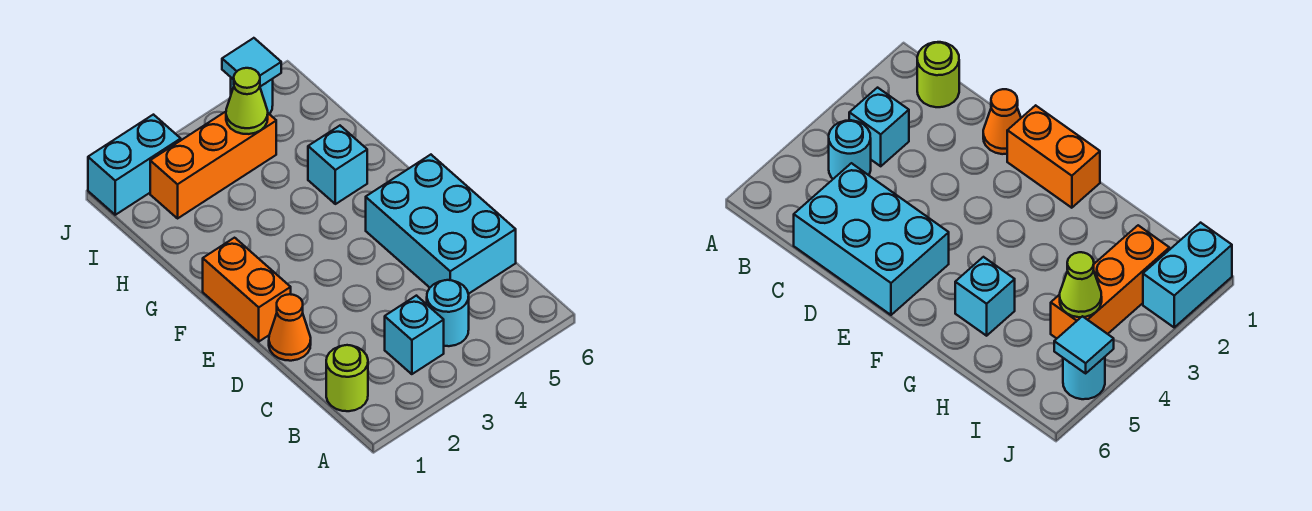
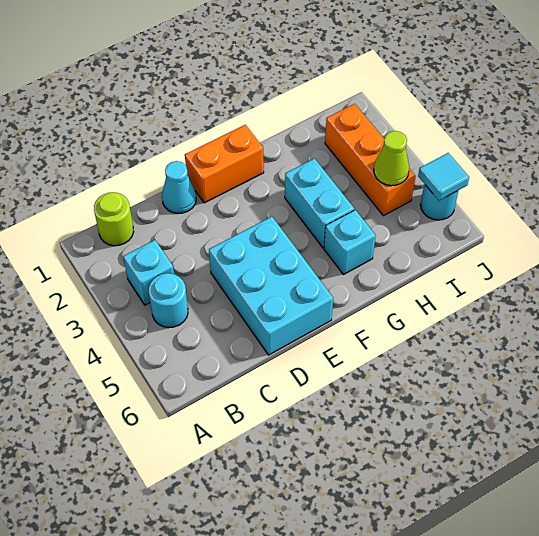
cyan brick C5:E6 level 1 -> cyan brick D4:E6 level 1
orange cone D1 level 1 -> cyan cone D1 level 1
cyan brick J1:J2 level 1 -> cyan brick G3:G4 level 1

